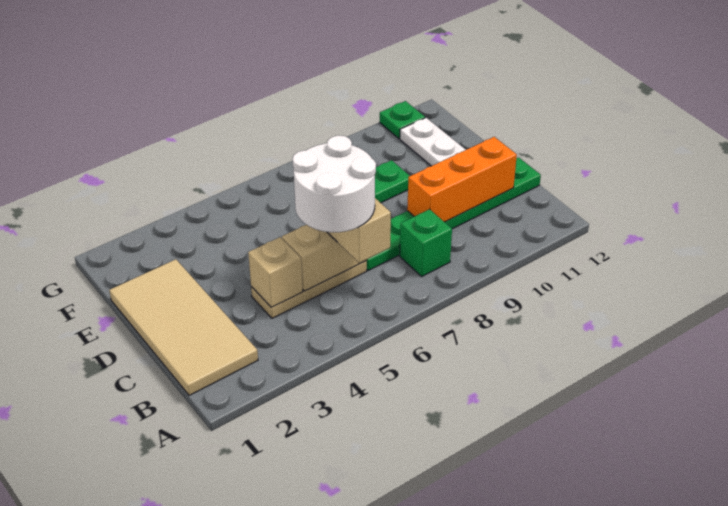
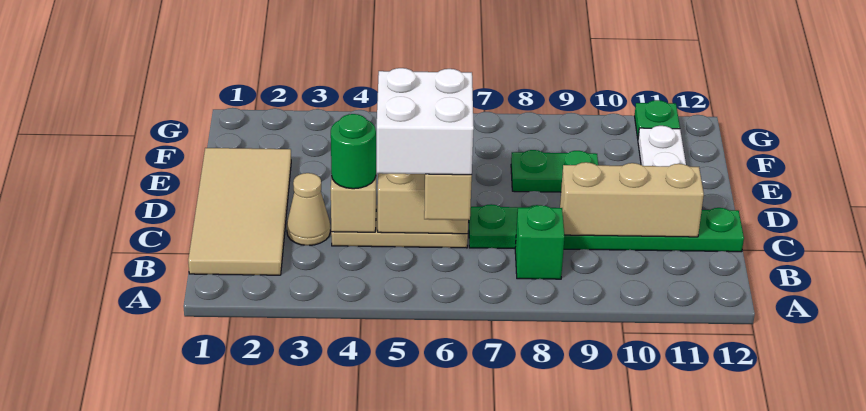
white round brick B5:C6 level 4 -> white brick B5:C6 level 4
none -> tan cone C3 level 1
none -> green round brick C4 level 3
orange brick C9:C11 level 2 -> tan brick C9:C11 level 2

